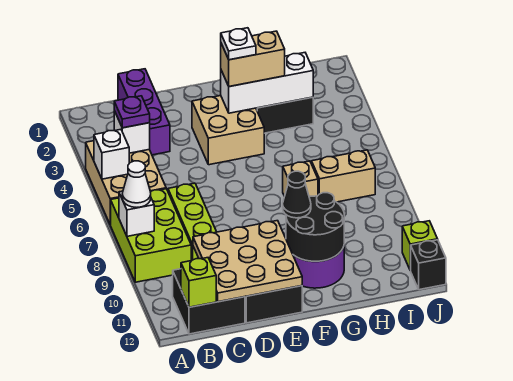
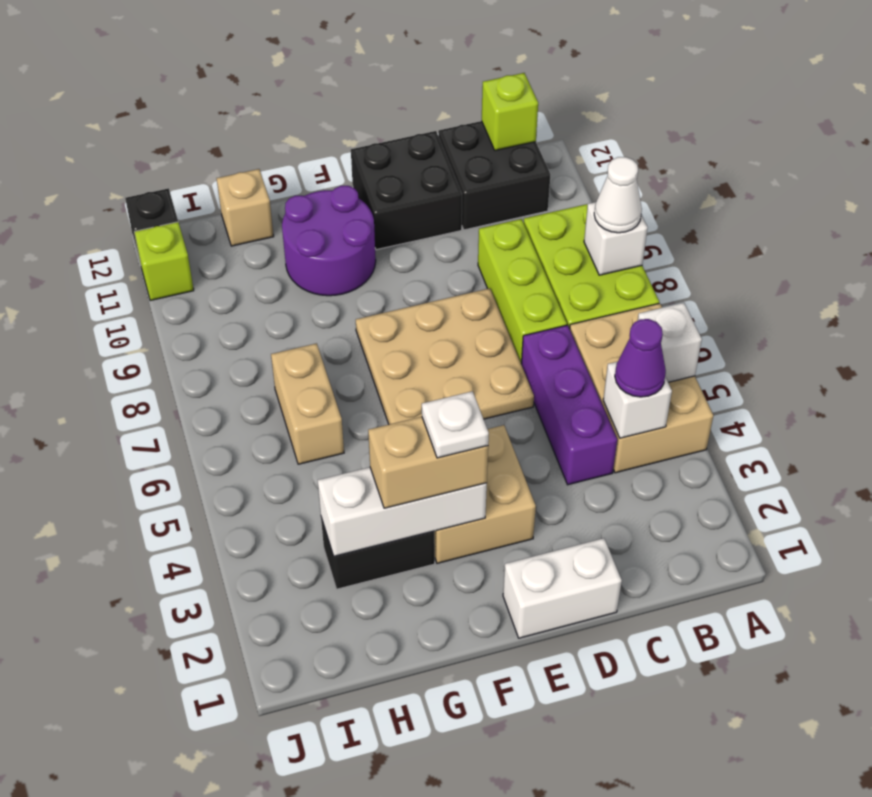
purple plate B4 level 3 -> purple cone B4 level 3
purple brick C1:C3 level 1 -> purple brick C4:C6 level 1
tan plate C10:E12 level 2 -> tan plate D6:F8 level 1
none -> white brick D1:E1 level 1
black round brick F10:G11 level 2 -> none
black cone F10 level 3 -> none
tan brick G7 level 1 -> tan brick H12 level 1
tan brick H7:I7 level 1 -> tan brick H6:H7 level 1

